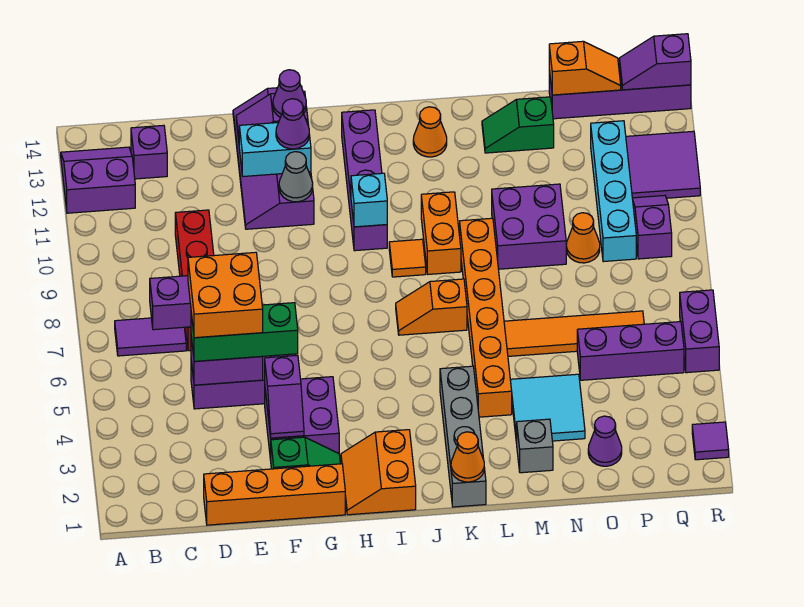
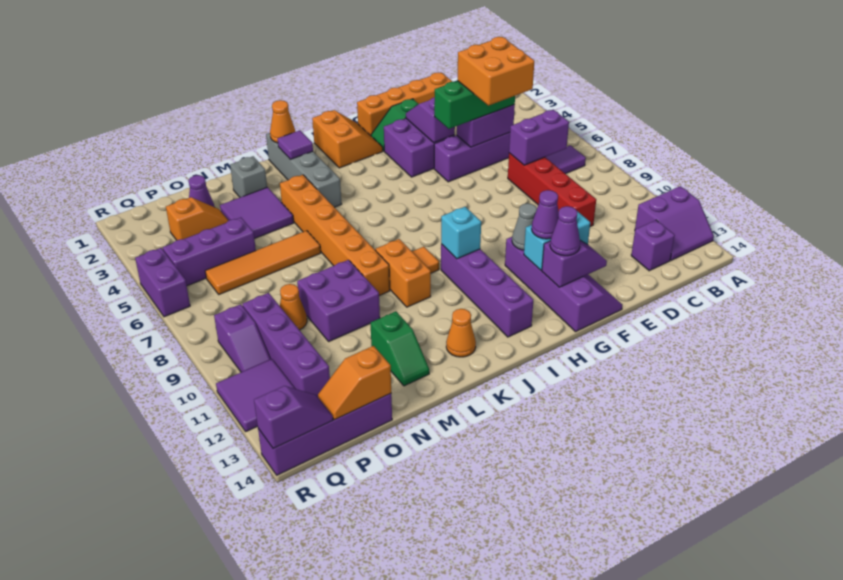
orange slope J7:K7 level 1 top K -> orange slope O3:P3 level 1 top P
cyan tile M3:N4 level 1 -> purple tile M3:N4 level 1
green slope M13:N13 level 1 top N -> green slope M12:M13 level 1 top 12
cyan brick P9:P12 level 1 -> purple brick P9:P12 level 1
purple tile R2 level 1 -> purple tile K2 level 2

